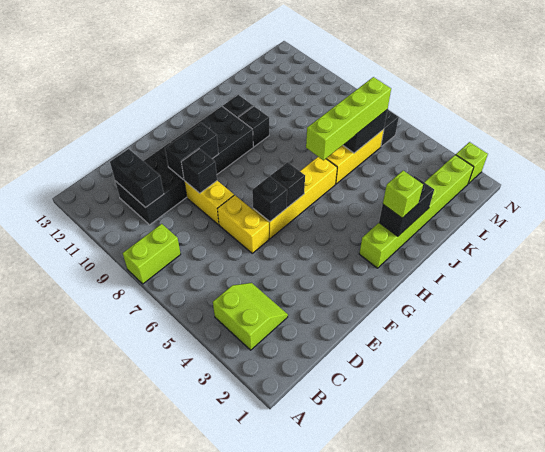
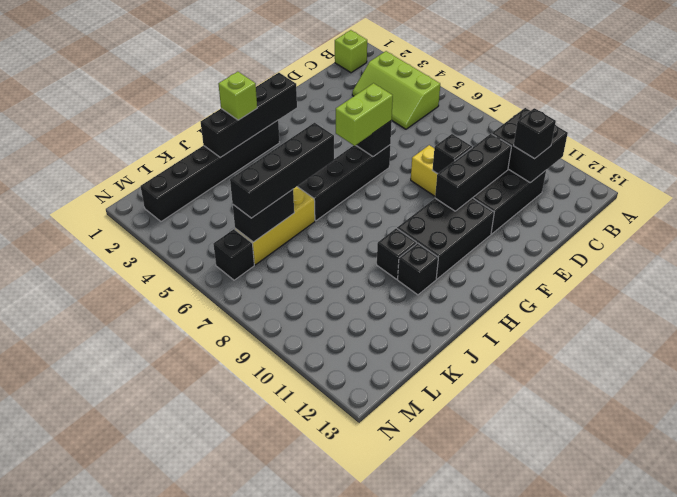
lime brick A8:B8 level 1 -> lime brick F6:G6 level 3
lime slope B3:C4 level 1 top B -> lime slope B3:C5 level 1 top B
black brick C10:C11 level 2 -> black brick B10:C11 level 2
yellow brick E6:E7 level 1 -> none
black brick E10:F10 level 2 -> black brick D10:F10 level 2
yellow brick F6:I6 level 1 -> black brick F6:I6 level 1
black brick G6 level 2 -> black brick C11 level 3
lime brick H2:M2 level 1 -> black brick H2:M2 level 1
black brick I2:J2 level 2 -> black brick G2:J2 level 2
lime brick I6:L6 level 3 -> black brick I6:L6 level 3
lime brick N2 level 1 -> lime brick B1 level 1

